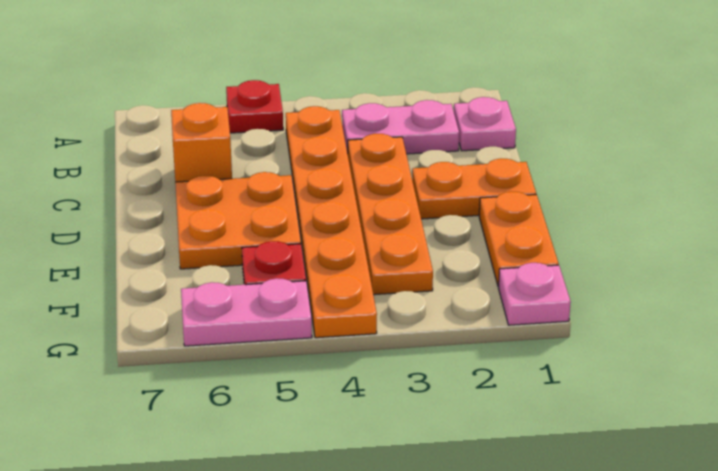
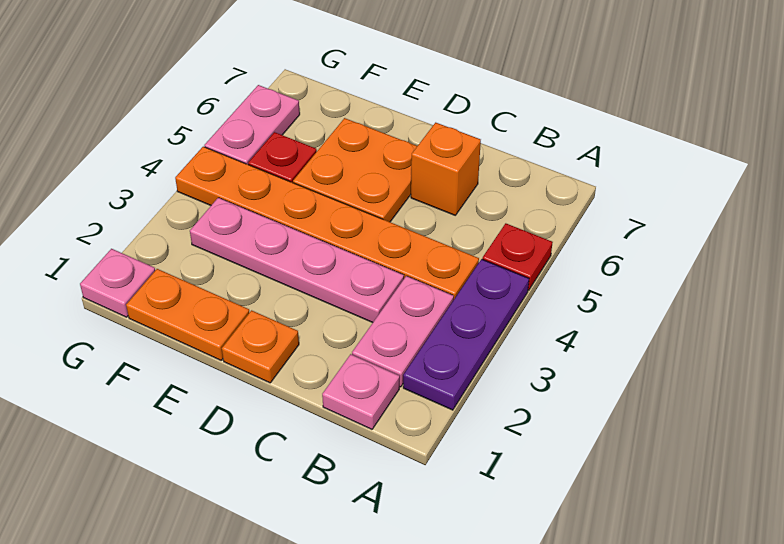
none -> purple plate A2:A4 level 1
orange plate C3:F3 level 1 -> pink plate C3:F3 level 1
orange plate D1:D2 level 1 -> orange plate D1 level 1

